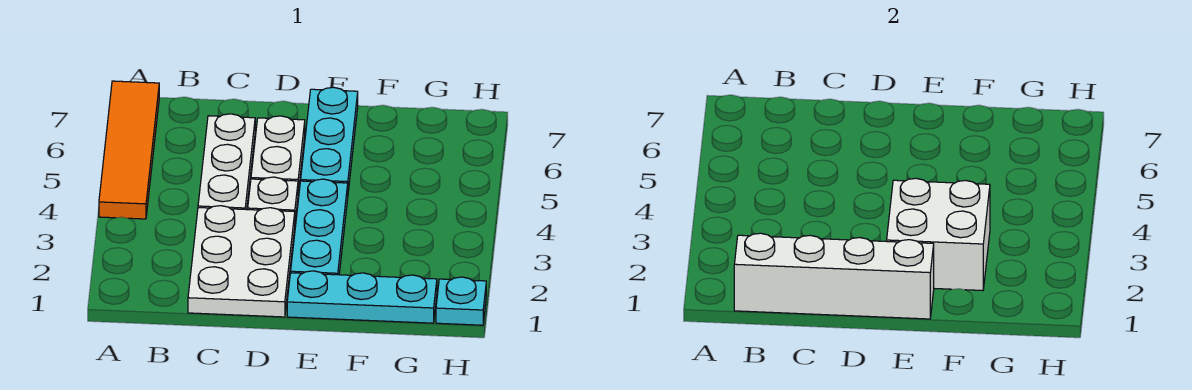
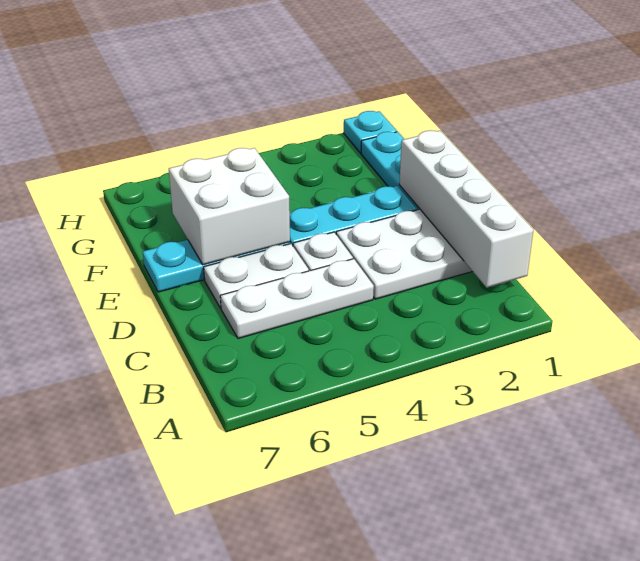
orange tile A4:A7 level 1 -> none
white brick E2:F3 level 2 -> white brick E5:F6 level 2

